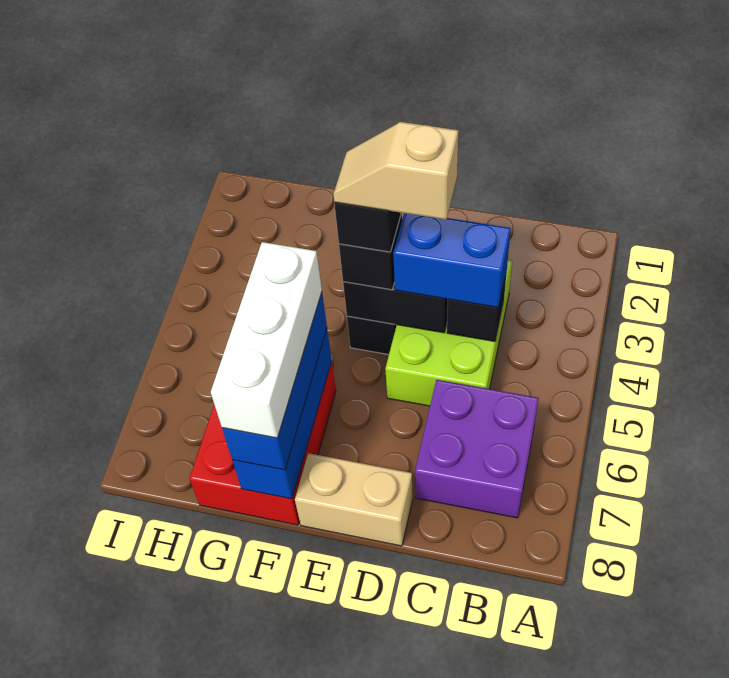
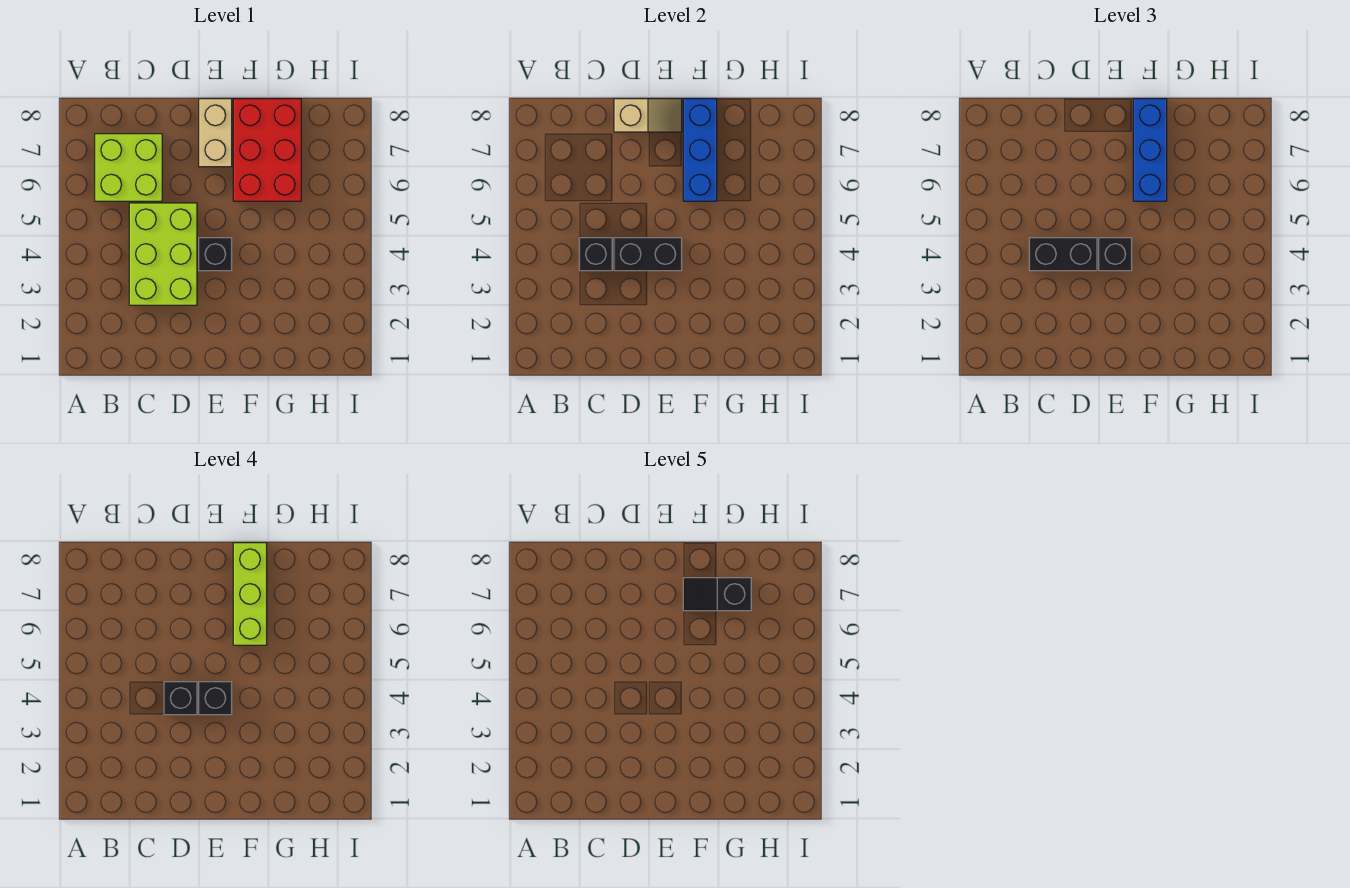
purple brick B6:C7 level 1 -> lime brick B6:C7 level 1
blue brick C4:D4 level 3 -> black brick C4:D4 level 3
none -> black brick D4 level 4
tan slope D4:E4 level 5 top D -> tan slope D8:E8 level 2 top D
tan brick D8:E8 level 1 -> tan brick E7:E8 level 1
white brick F6:F8 level 4 -> lime brick F6:F8 level 4
none -> black slope F7:G7 level 5 top G

